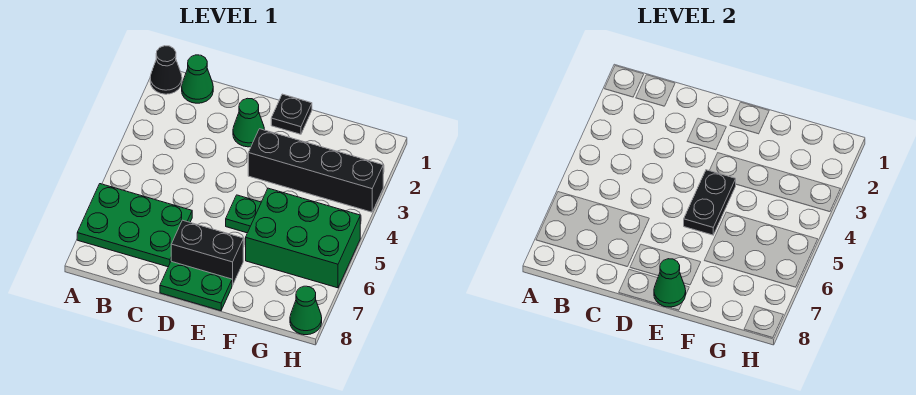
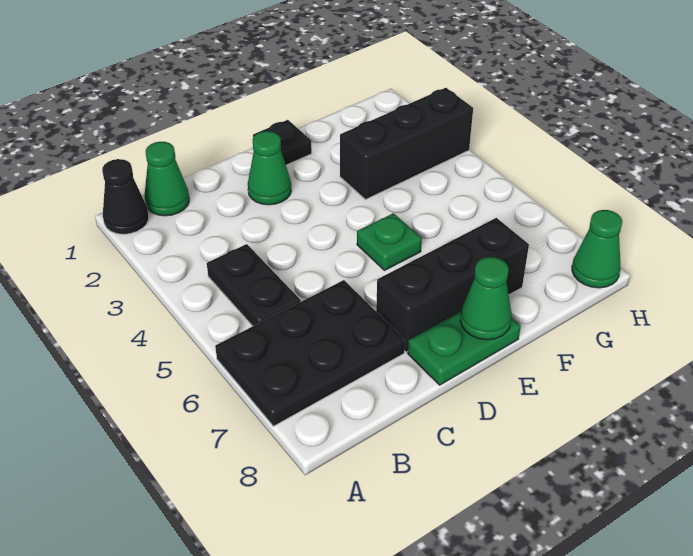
green plate A6:C7 level 1 -> black plate A6:C7 level 1
black brick D7:E7 level 1 -> black brick D7:F7 level 1
black brick E3:H3 level 1 -> black brick F3:H3 level 1
black plate E4:E5 level 2 -> black plate B4:B5 level 1
green brick F5:H6 level 1 -> none

